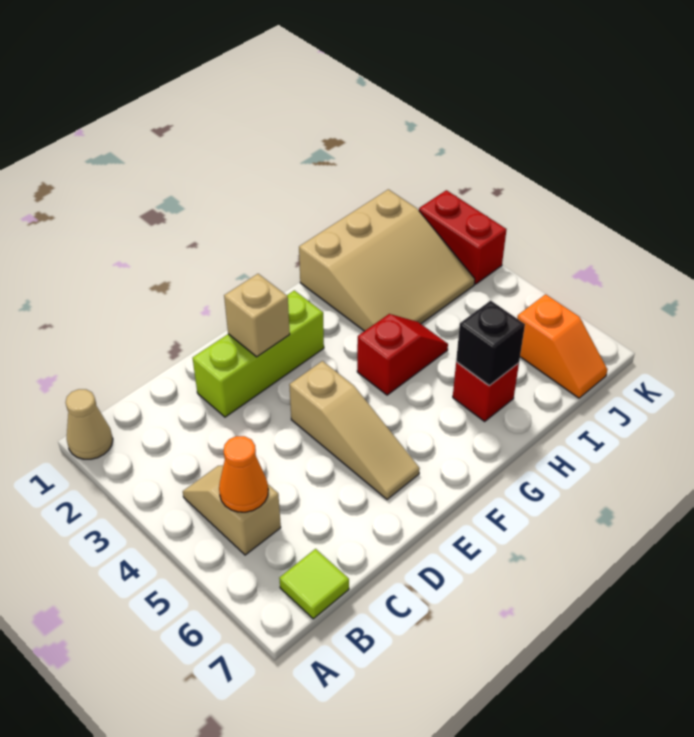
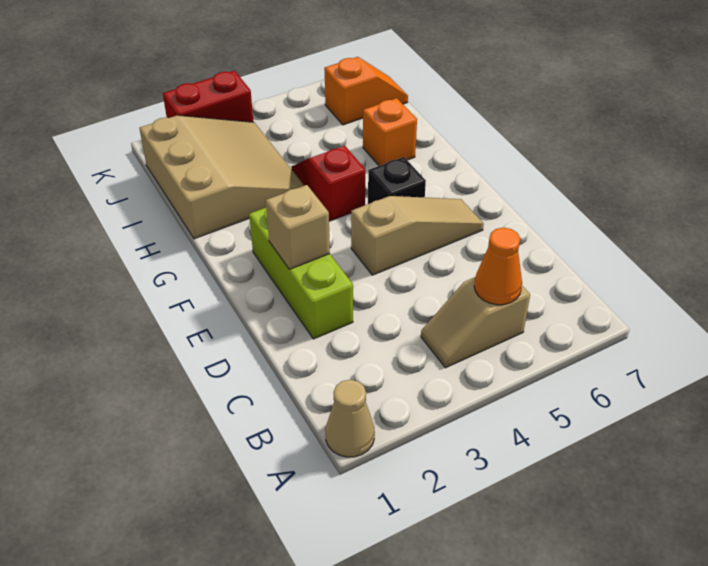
lime tile B7 level 1 -> none
red brick H6 level 1 -> orange brick H6 level 1
black brick H6 level 2 -> black brick F5 level 1

